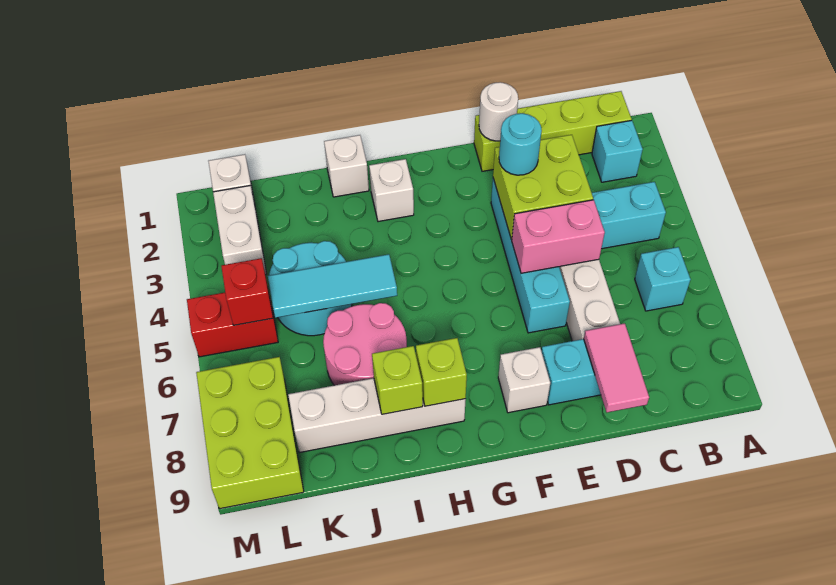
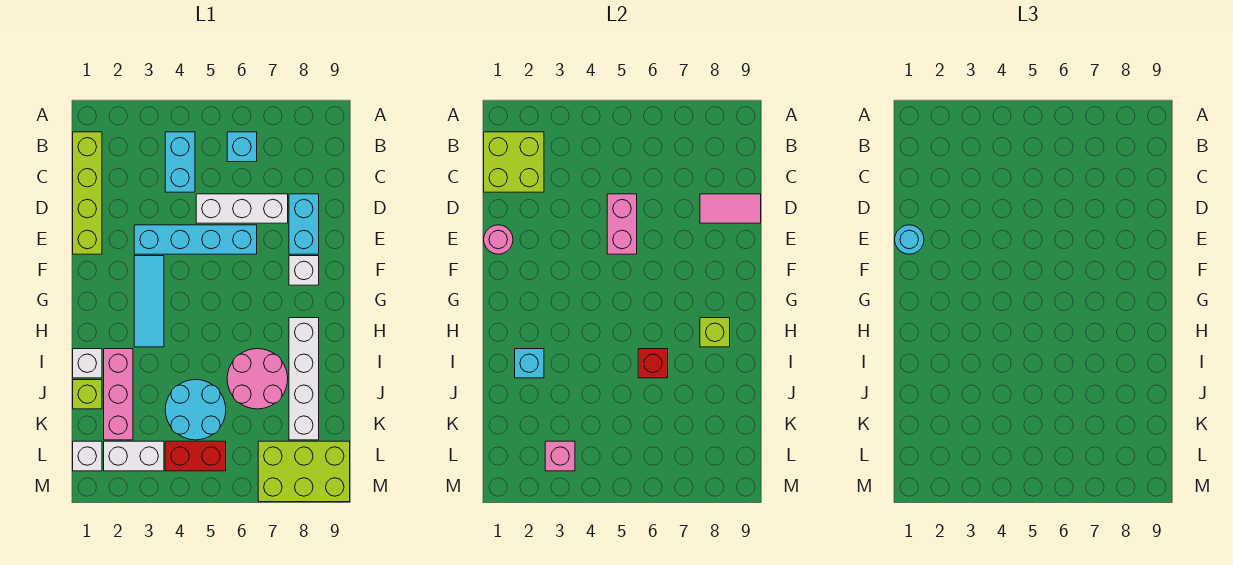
cyan brick B2 level 1 -> cyan brick I2 level 2
lime brick D3:E4 level 2 -> lime brick B1:C2 level 2
white round brick E1 level 2 -> pink round brick E1 level 2
cyan round brick E3 level 3 -> cyan round brick E1 level 3
white brick H2 level 1 -> none
none -> pink brick I2:K2 level 1
cyan tile I5:K5 level 2 -> cyan tile F3:H3 level 1
lime brick I8 level 2 -> lime brick J1 level 1
none -> pink brick L3 level 2
red brick L5:M5 level 1 -> red brick L4:L5 level 1
red brick L5 level 2 -> red brick I6 level 2

